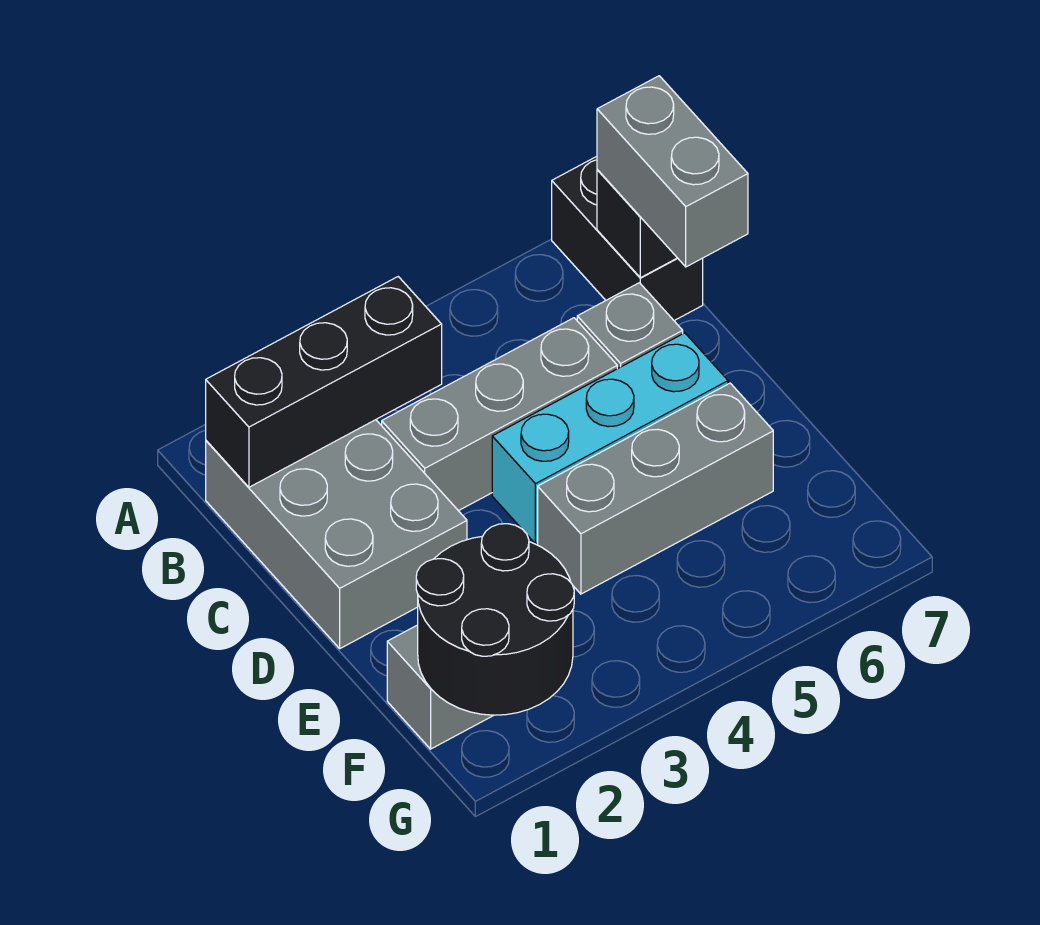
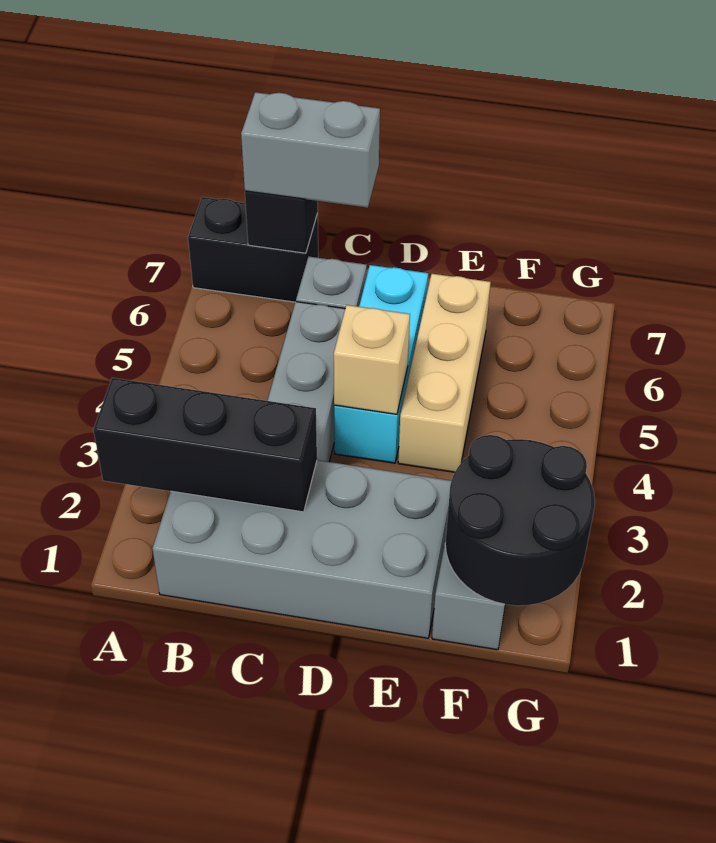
grey brick B1:D2 level 1 -> grey brick B1:E2 level 1
black brick B1:B3 level 2 -> black brick A2:C2 level 2
none -> tan brick D4 level 2
grey brick E4:E6 level 1 -> tan brick E4:E6 level 1

